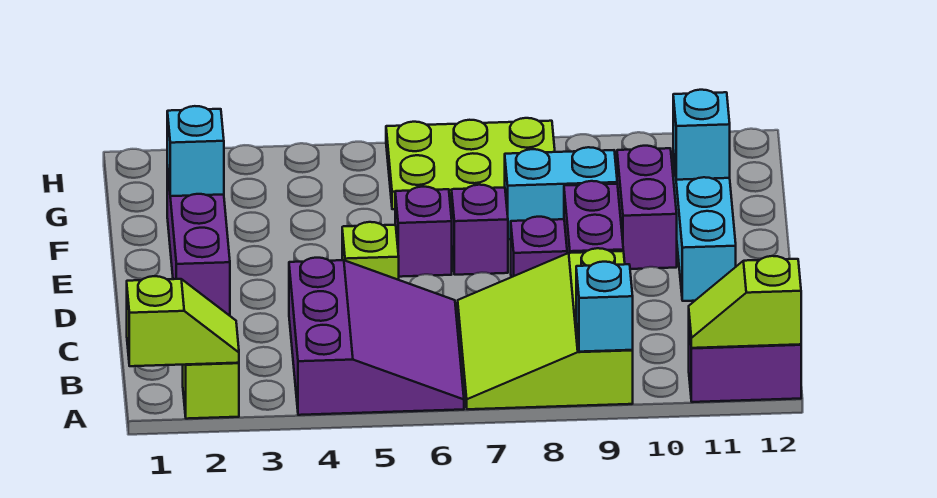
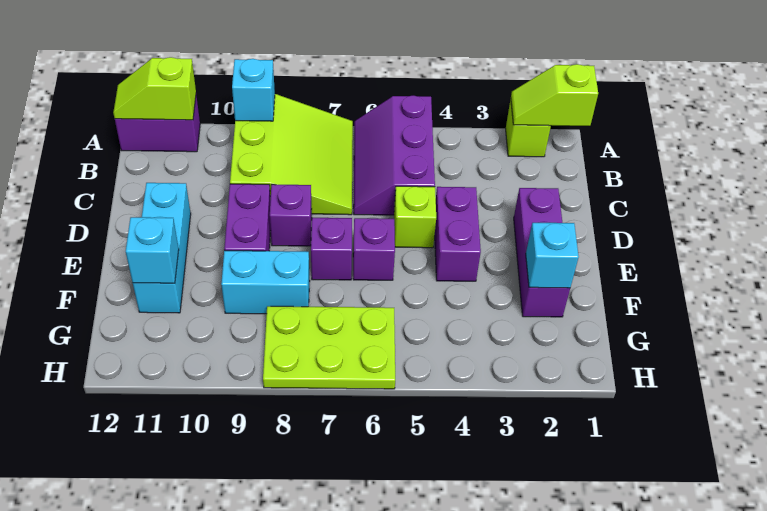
purple slope A4:C6 level 1 top 4 -> purple slope A5:C6 level 1 top 5
lime slope A11:A12 level 2 top 12 -> lime slope A11:A12 level 2 top 11
purple brick E10:F10 level 1 -> purple brick D4:E4 level 1

